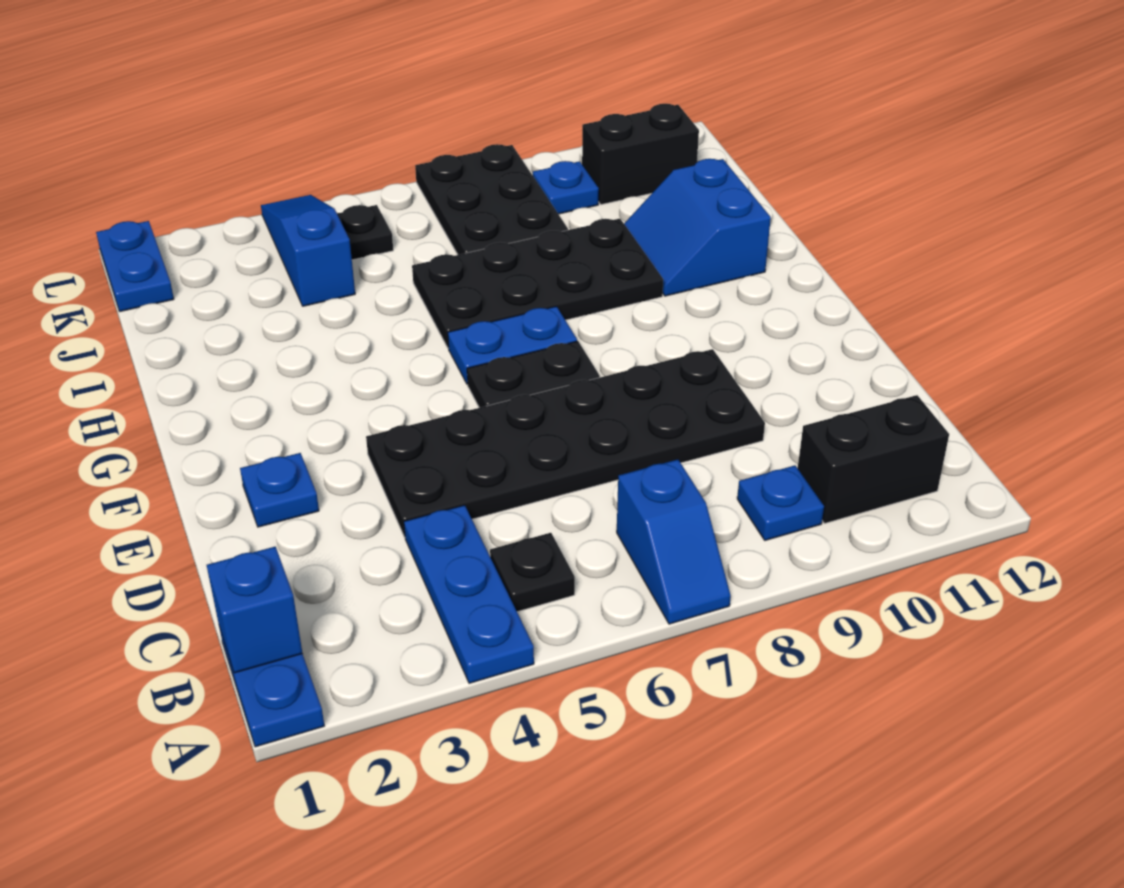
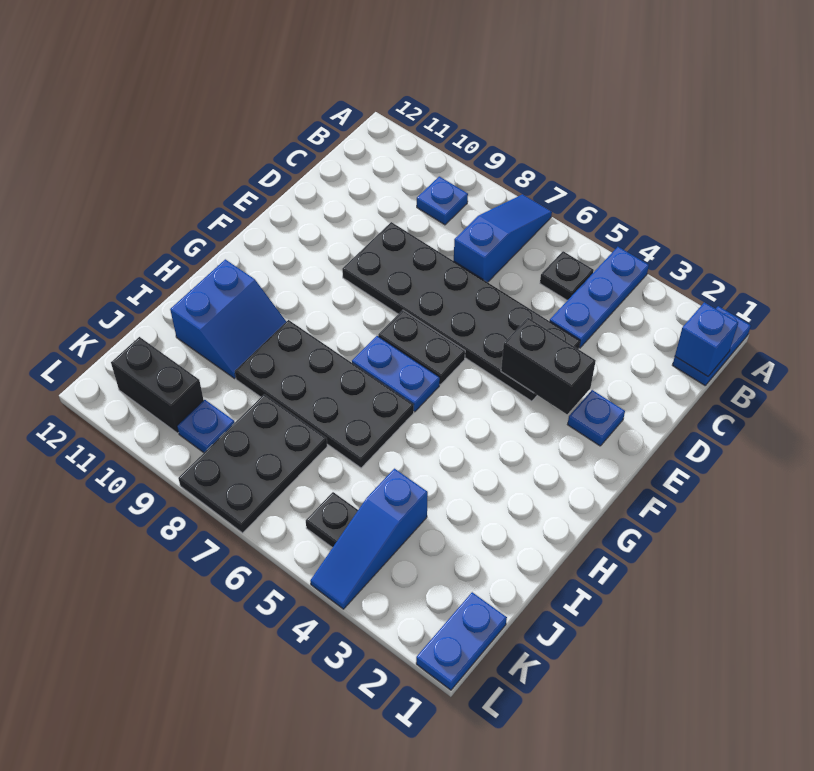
blue slope A7:B7 level 1 top B -> blue slope A7:C7 level 1 top C
black brick B10:B11 level 1 -> black brick E3:E4 level 2

